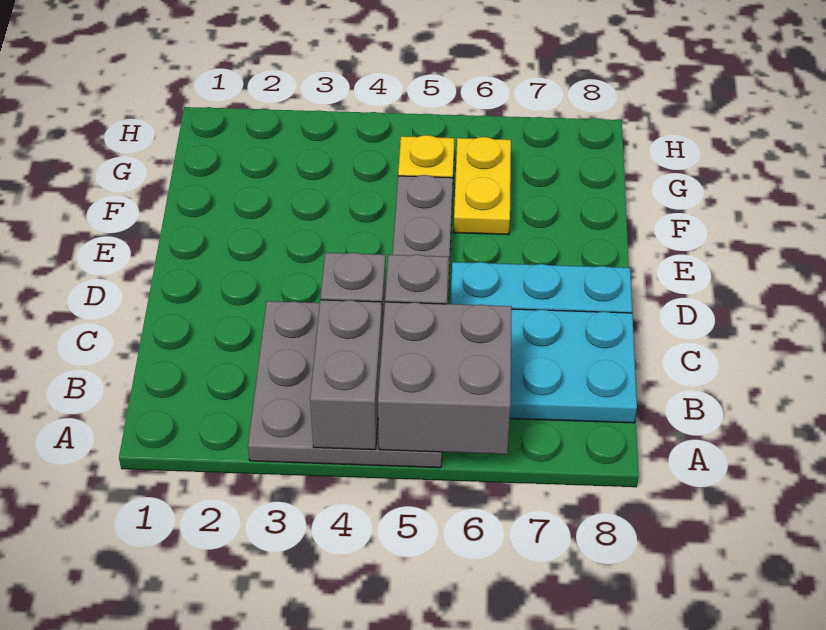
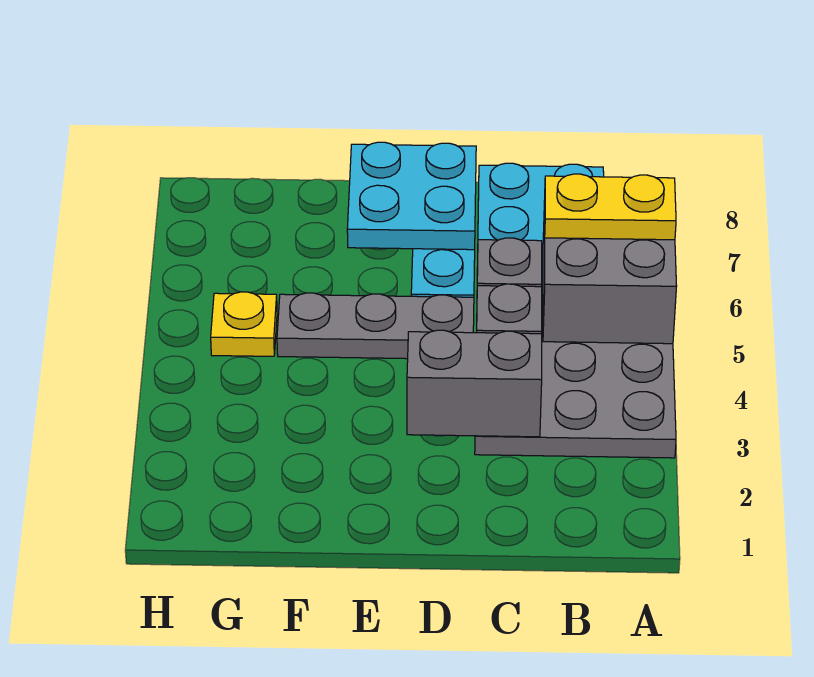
grey brick A4:B4 level 2 -> grey brick C3:D3 level 2
none -> cyan plate D7:E8 level 2
yellow plate F6:G6 level 1 -> yellow plate A6:B6 level 3

